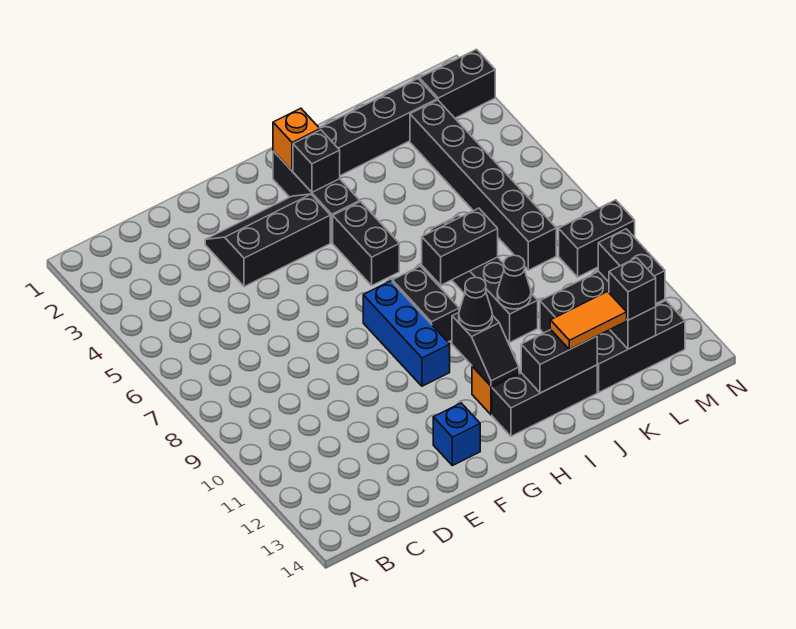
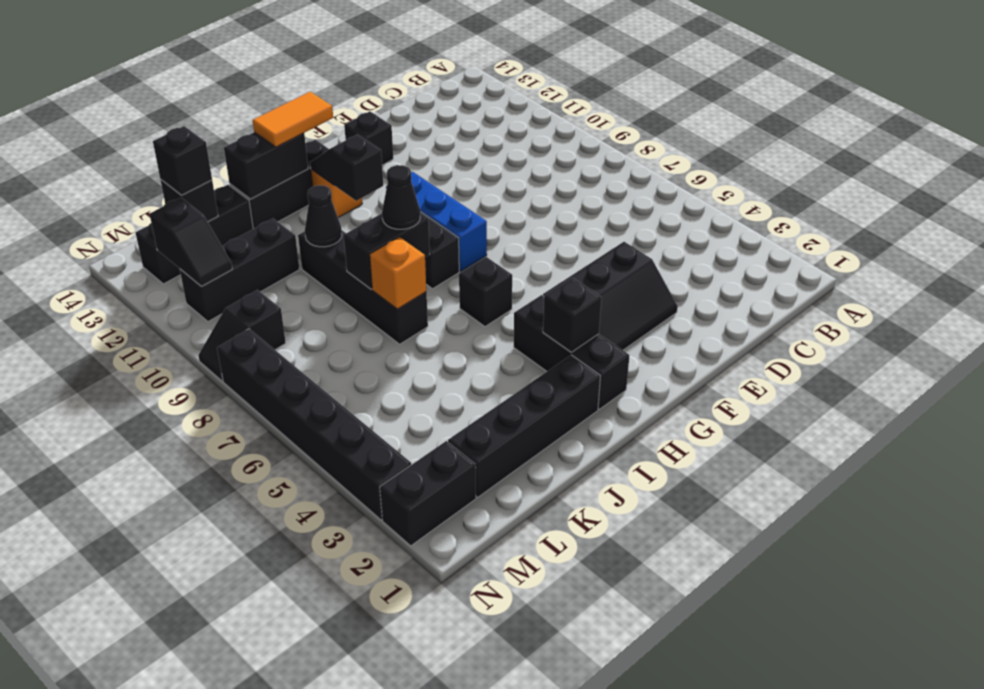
blue brick F13 level 1 -> black brick F13 level 1
orange brick H2 level 2 -> orange brick J7 level 2
black brick H5:H6 level 1 -> black brick H6 level 1
black cone H11 level 3 -> black cone I8 level 3
orange tile J13:K13 level 3 -> orange tile H13:I13 level 3
black brick L3:L8 level 1 -> black brick N3:N8 level 1
black brick M9:N9 level 1 -> black slope M9:N9 level 1 top M
black brick M11:M12 level 2 -> black slope M11:M12 level 2 top 12

